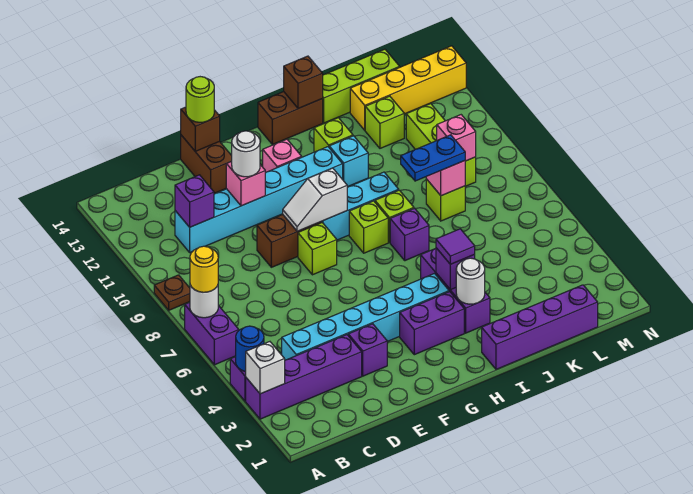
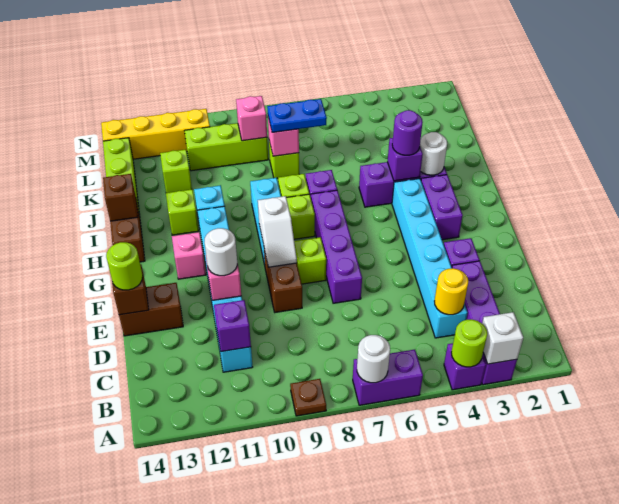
blue round brick A4 level 2 -> lime round brick A4 level 2
yellow round brick A7 level 3 -> yellow round brick C4 level 2
purple brick I1:L1 level 1 -> purple brick E7:H7 level 1
purple tile I4 level 3 -> purple round brick I4 level 3
blue plate J8:K8 level 3 -> blue plate K7:K8 level 3
yellow brick K13:N13 level 1 -> yellow brick M11:M14 level 1

